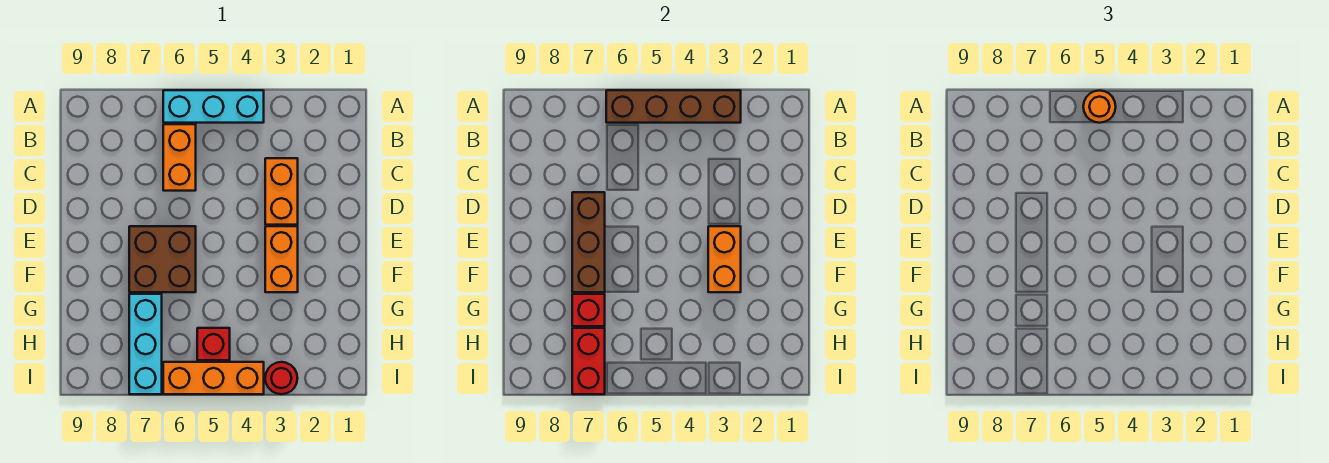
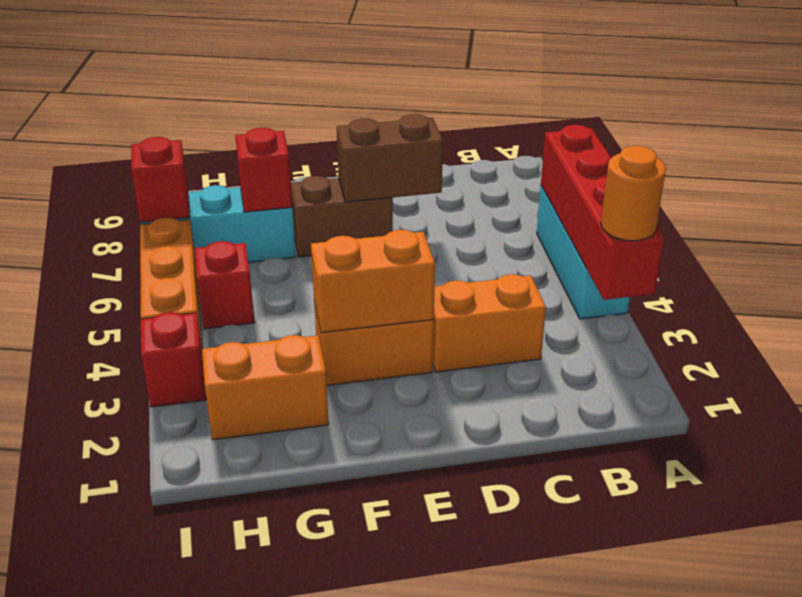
brown brick A3:A6 level 2 -> red brick A3:A6 level 2
orange round brick A5 level 3 -> orange round brick A3 level 3
orange brick B6:C6 level 1 -> orange brick G2:H2 level 1
brown brick D7:F7 level 2 -> brown brick D7:E7 level 2
brown brick E6:F7 level 1 -> brown brick E7:F7 level 1
red brick H7:I7 level 2 -> red brick I7 level 2
red round brick I3 level 1 -> red brick I3 level 1

